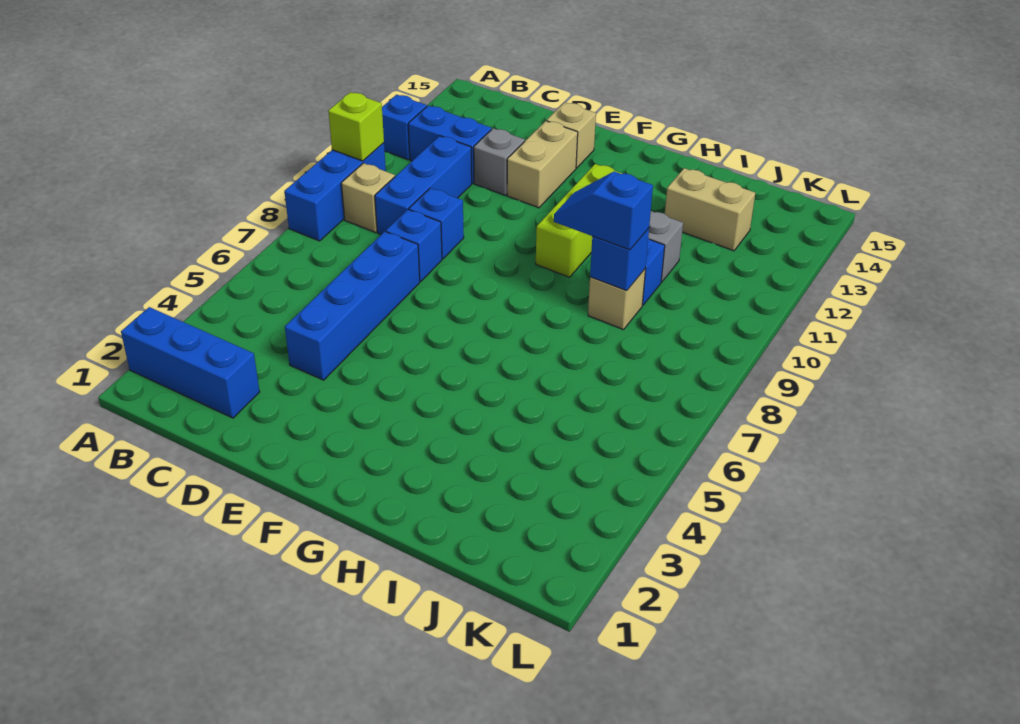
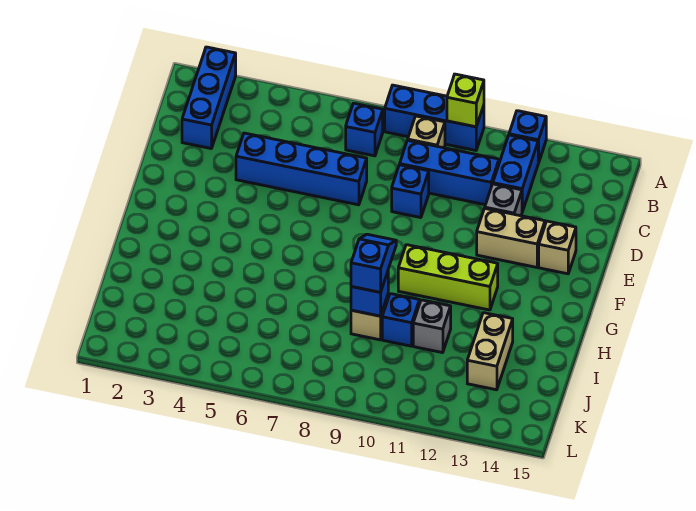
blue brick D8 level 1 -> blue brick B7 level 1

